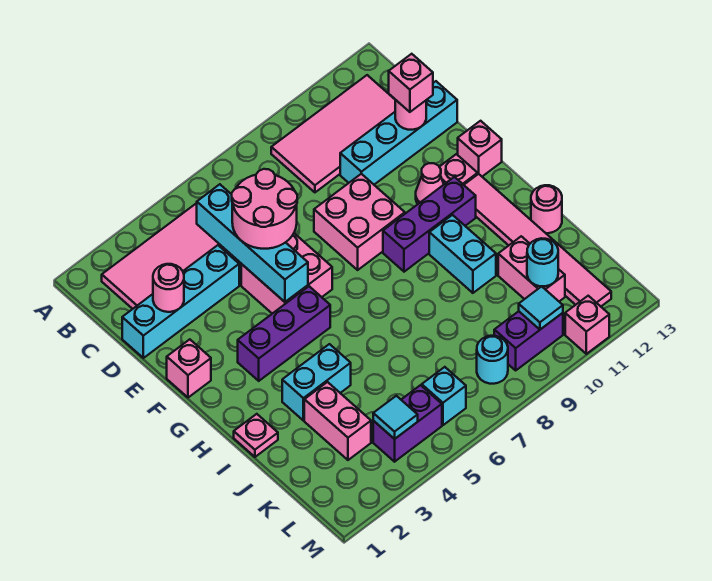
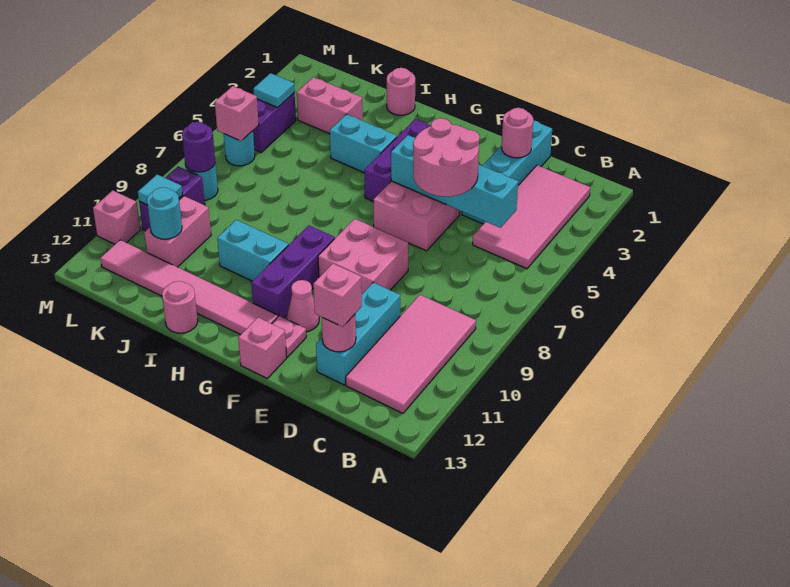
cyan brick D10:D13 level 1 -> cyan brick D10:D12 level 1
pink brick F1 level 1 -> pink brick L6 level 2
pink plate I1 level 1 -> pink round brick I1 level 1
cyan brick I3:I4 level 1 -> cyan brick H4:I4 level 1
pink brick J11:K11 level 1 -> pink brick K10:K11 level 1
cyan brick L6 level 1 -> cyan round brick L6 level 1
none -> purple round brick L8 level 2

